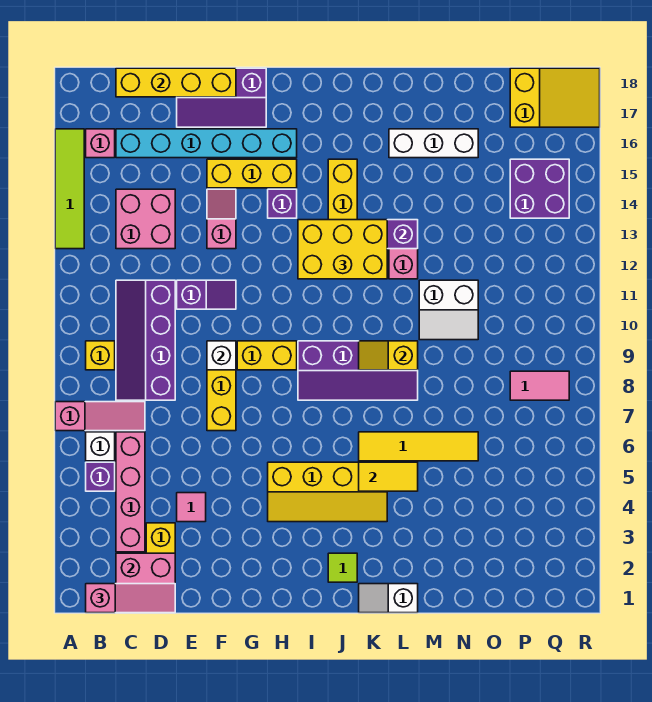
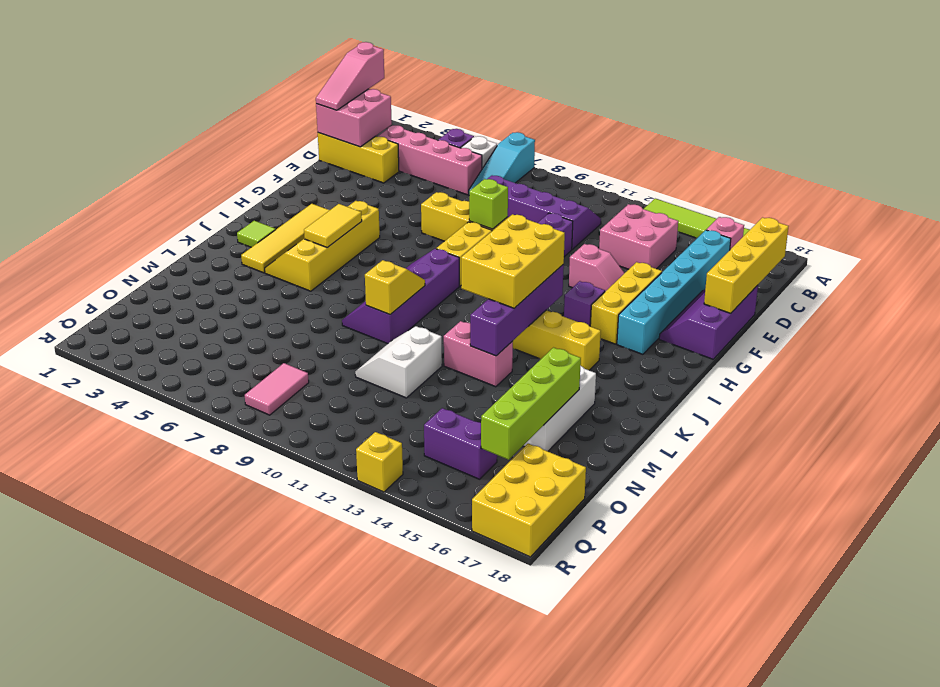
pink slope A7:C7 level 1 top A -> cyan slope A7:C7 level 1 top A
yellow brick B9 level 1 -> yellow brick R13 level 1
pink tile E4 level 1 -> none
white brick F9 level 2 -> lime brick F9 level 2
white slope K1:L1 level 1 top L -> none
yellow tile K5:L5 level 2 -> yellow tile I5:J5 level 2
yellow tile K6:N6 level 1 -> yellow tile H3:K3 level 1
none -> lime brick M16:P16 level 2
purple brick P14:Q15 level 1 -> purple brick P14:P15 level 1
yellow slope P17:R18 level 1 top P -> yellow brick P17:R18 level 1

